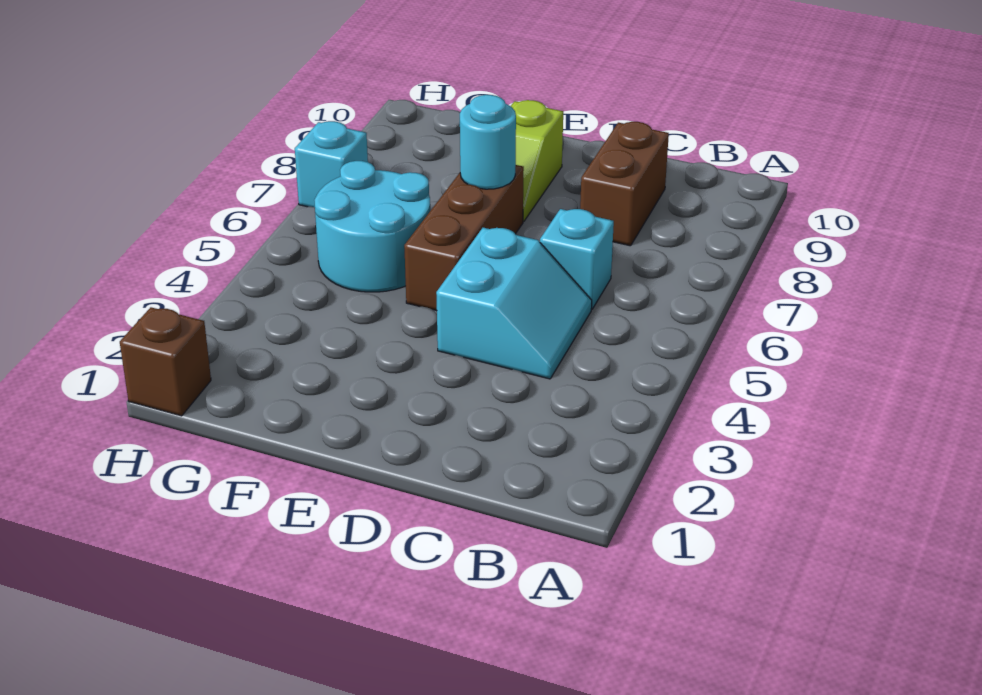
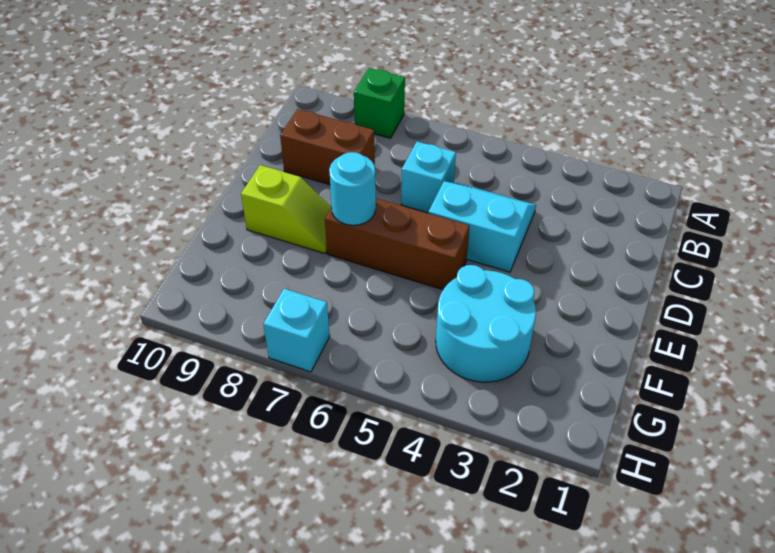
none -> green brick A8 level 1
cyan round brick F5:G6 level 1 -> cyan round brick F3:G4 level 1
brown brick H1 level 1 -> none

